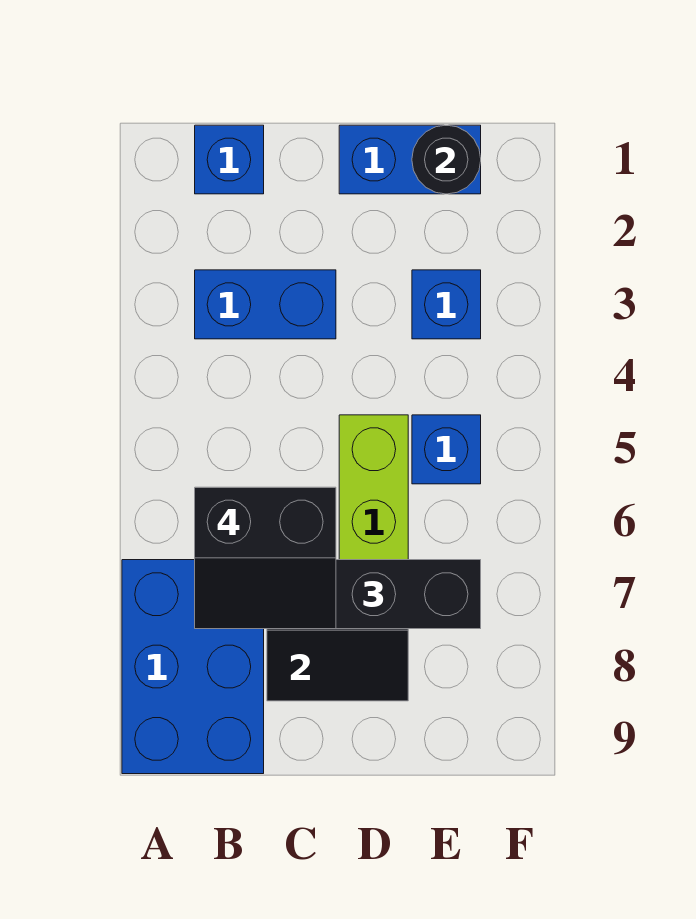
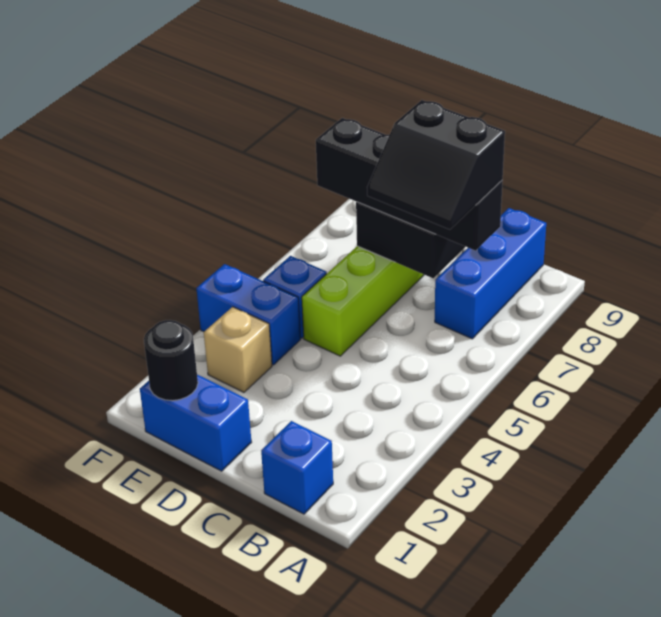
blue brick A7:B9 level 1 -> blue brick B7:B9 level 1
blue brick B3:C3 level 1 -> blue brick E4:F4 level 1
black slope B6:C7 level 4 top 6 -> black slope B6:C7 level 4 top 7
blue brick E3 level 1 -> tan brick E3 level 1

